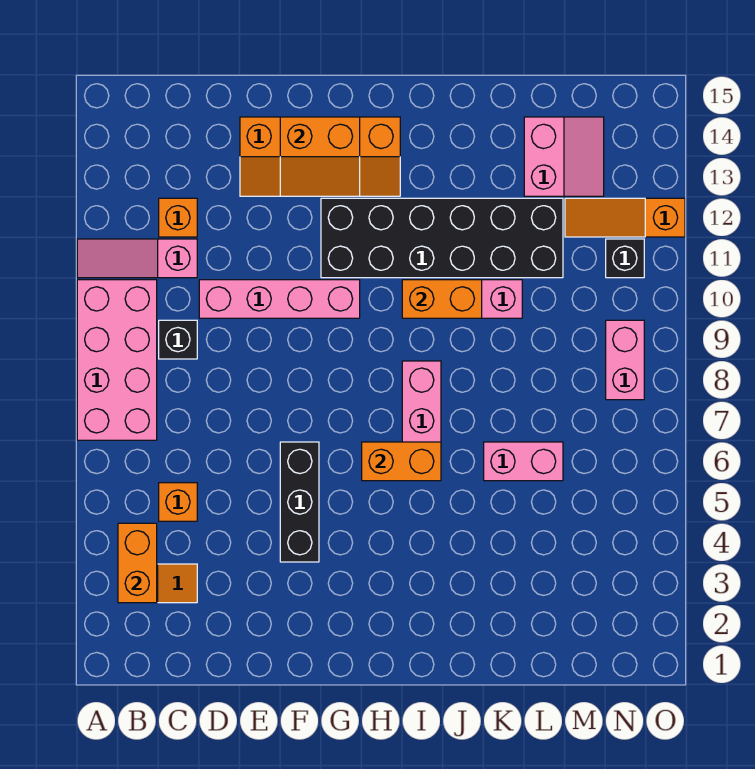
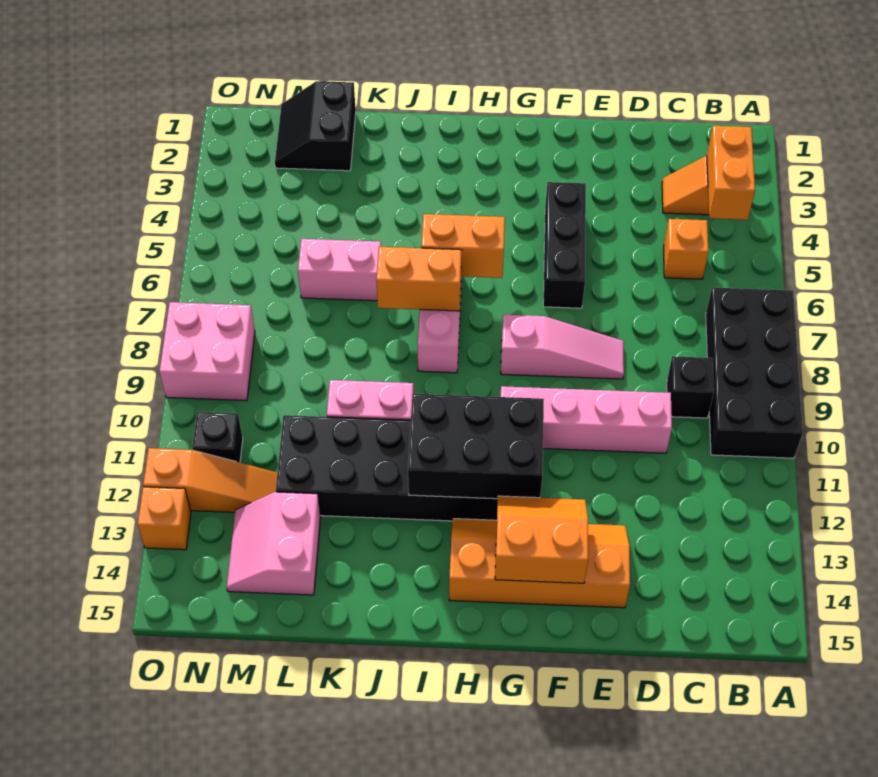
pink brick A7:B10 level 1 -> black brick A7:B10 level 1
pink slope A11:C11 level 1 top C -> pink slope E8:G8 level 1 top G
orange brick C12 level 1 -> orange brick O13 level 1
none -> black brick G11:I12 level 2
orange brick I10:J10 level 2 -> orange brick I7:J7 level 2
none -> black slope L1:M2 level 1 top L
pink brick N8:N9 level 1 -> pink brick N8:O9 level 1

